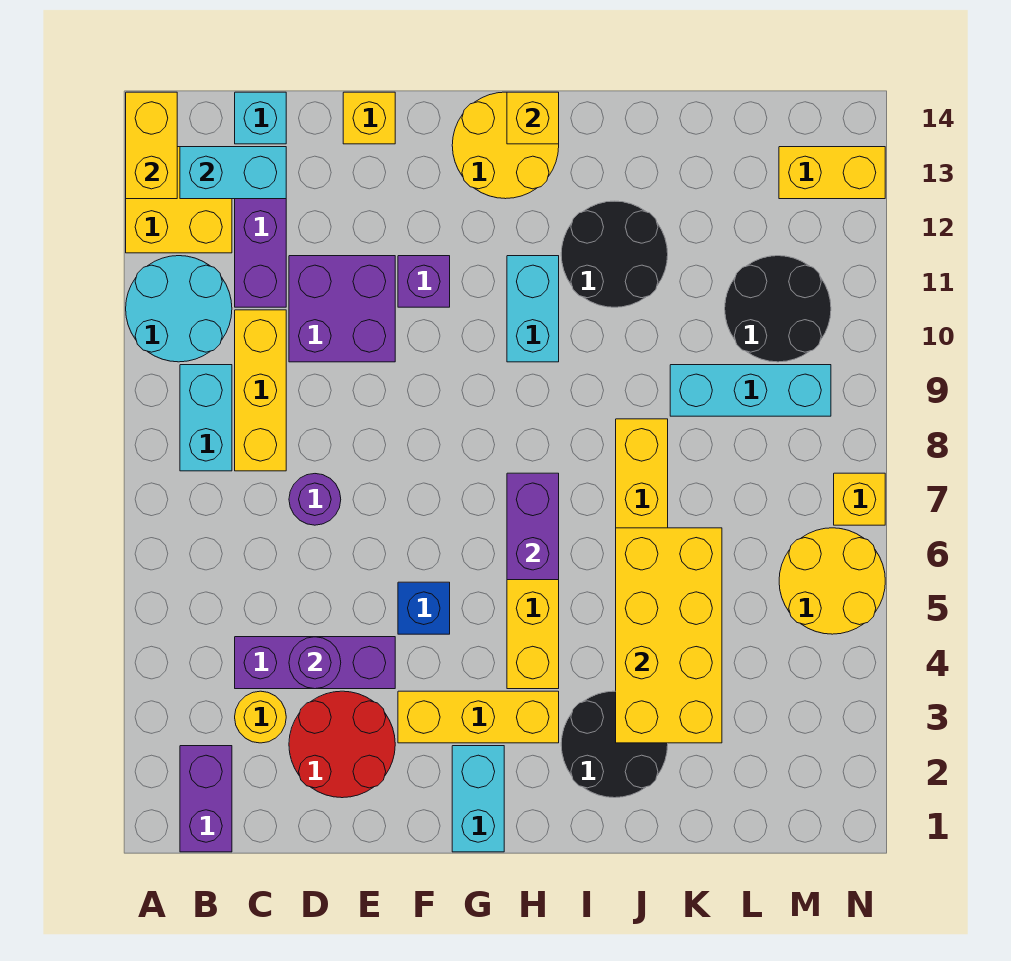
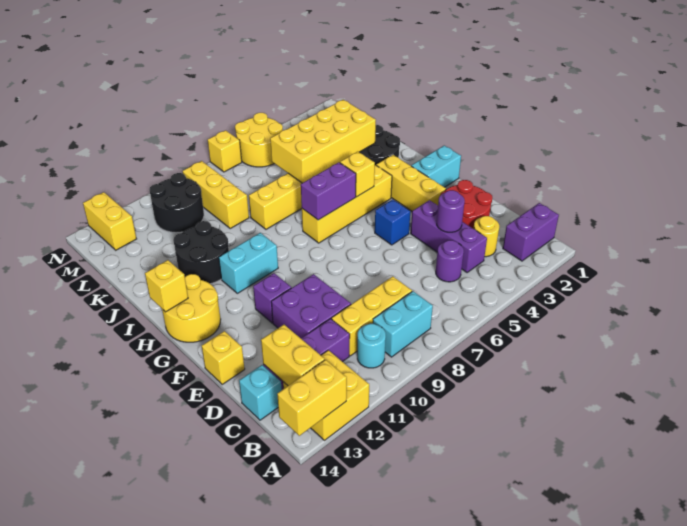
cyan round brick A10:B11 level 1 -> cyan round brick B10 level 1
cyan brick B13:C13 level 2 -> yellow brick B13:C13 level 2
purple round brick D7 level 1 -> purple round brick C5 level 1
none -> yellow brick H5 level 2
cyan brick K9:M9 level 1 -> yellow brick K9:M9 level 1

